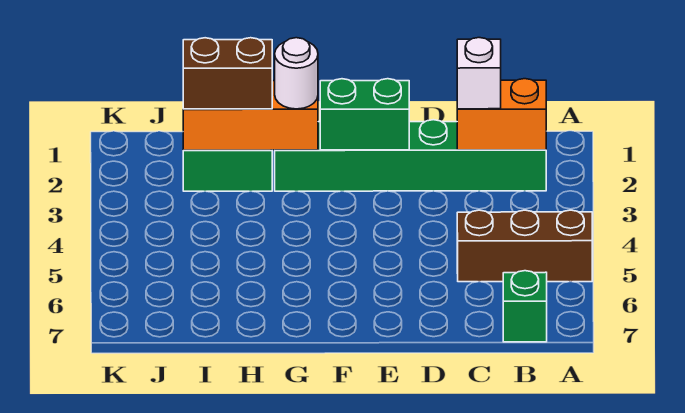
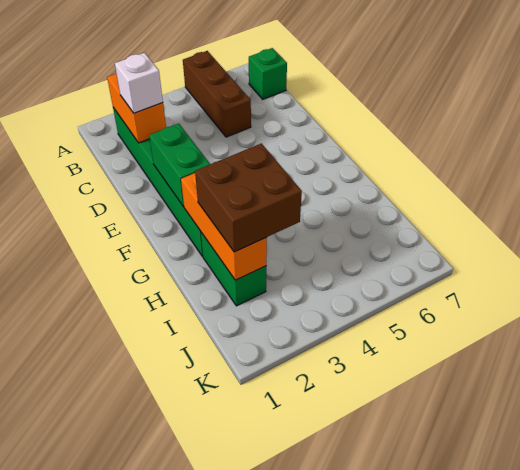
white round brick G2 level 3 -> none
brown brick H2:I2 level 3 -> brown brick H2:I3 level 3

